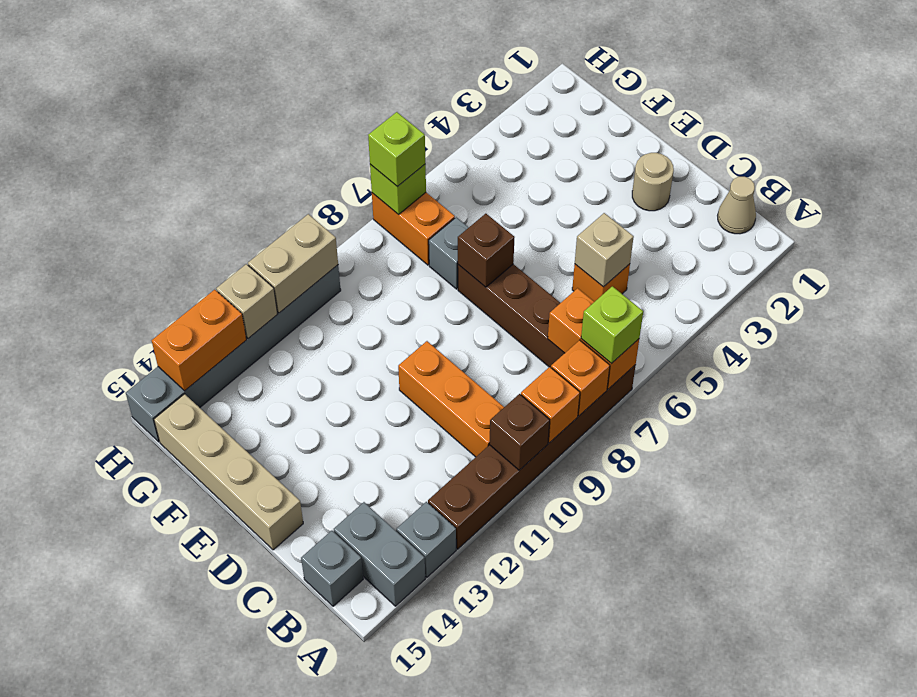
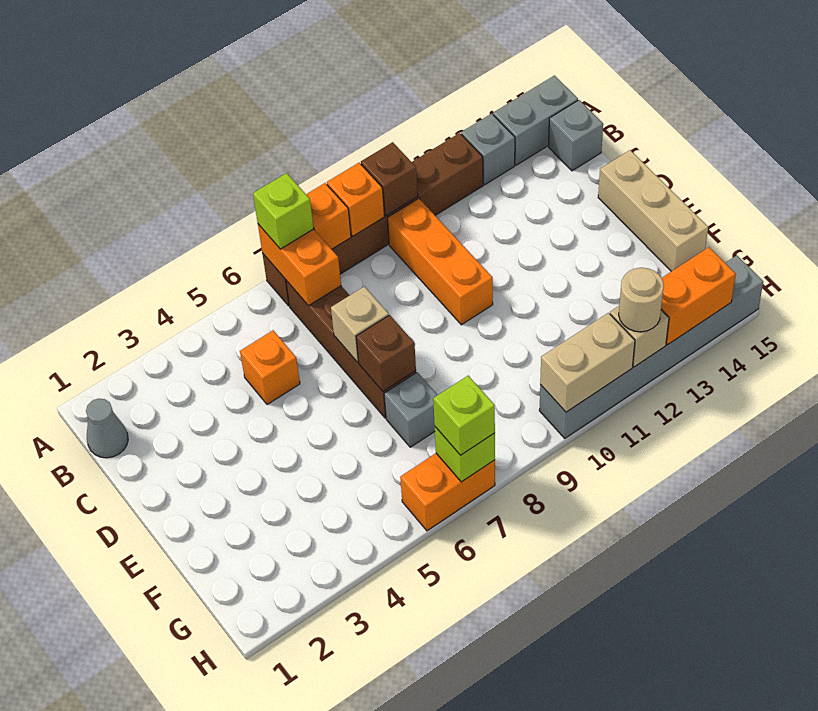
grey brick A14:B14 level 1 -> grey brick A14:A15 level 1
tan cone B1 level 1 -> grey cone B1 level 1
tan brick C5 level 2 -> tan brick D7 level 2
tan round brick D2 level 1 -> tan round brick H12 level 3
tan brick D15:G15 level 1 -> tan brick D15:F15 level 1
orange brick G7:H7 level 1 -> orange brick H6:H7 level 1

